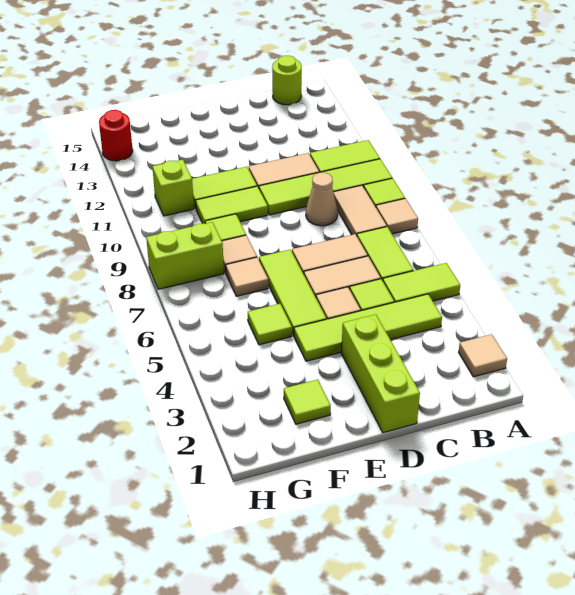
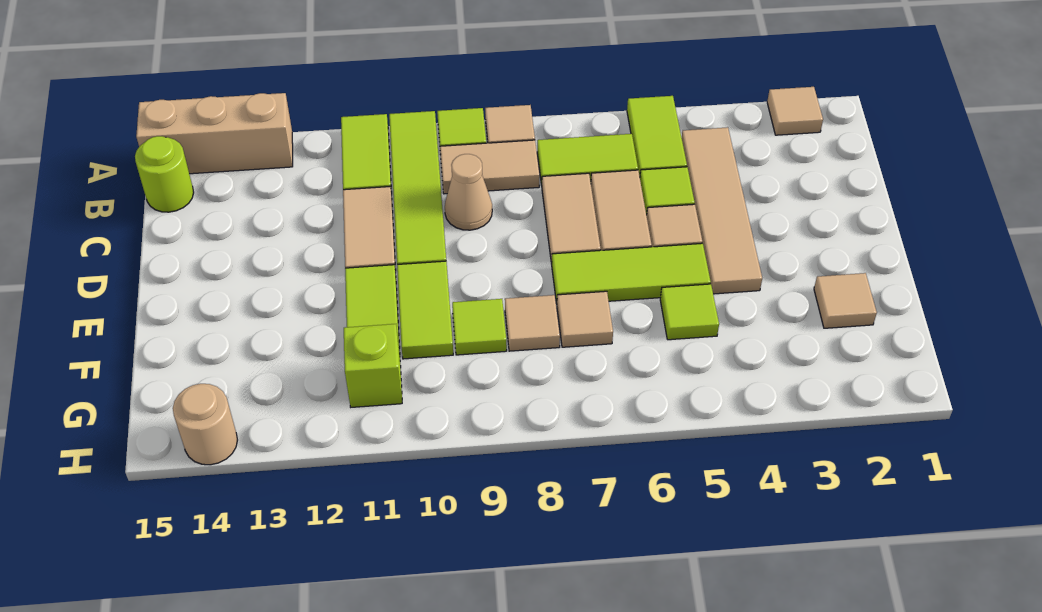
none -> tan brick A13:A15 level 1
lime tile B4:E4 level 1 -> tan tile B4:E4 level 1
lime brick D1:D3 level 1 -> none
lime tile F2 level 1 -> tan tile F2 level 1
lime brick G8:H8 level 1 -> none
red round brick H14 level 1 -> tan round brick H14 level 1

